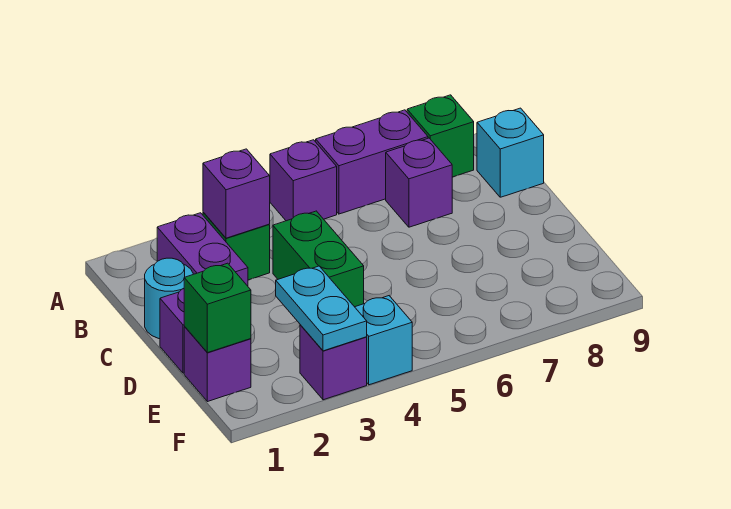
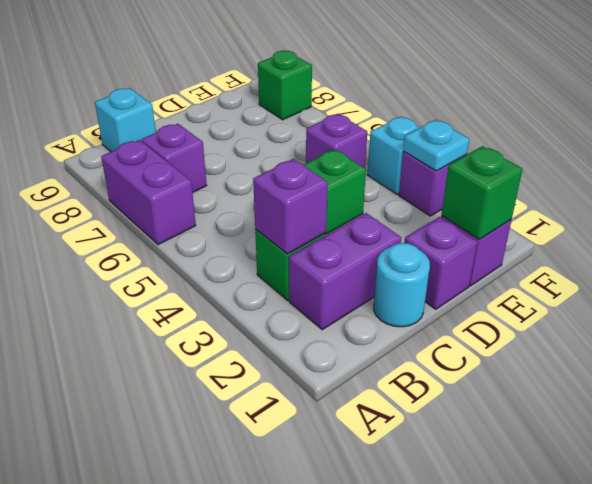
purple brick A5 level 1 -> purple brick E5 level 1
green brick A8 level 1 -> green brick F8 level 1
cyan plate E3:F3 level 2 -> cyan plate F3 level 2

